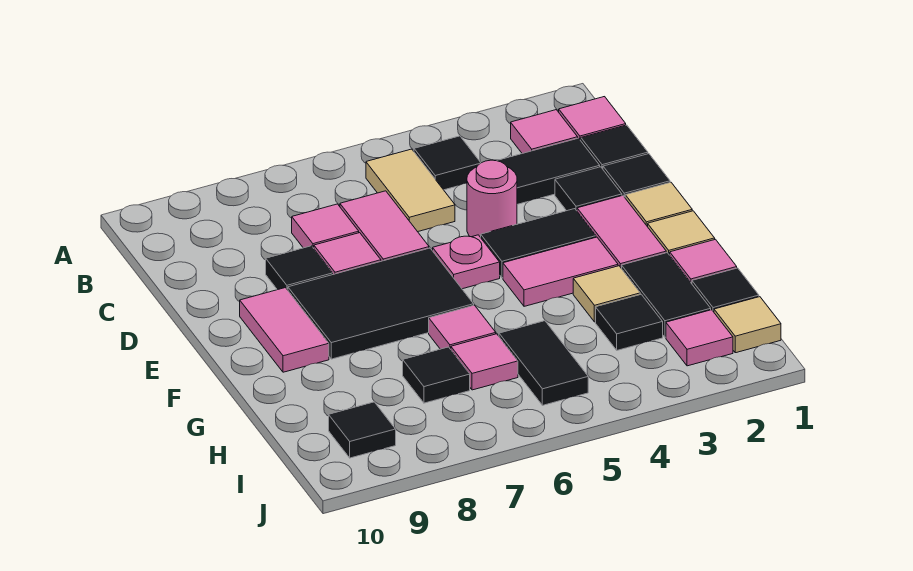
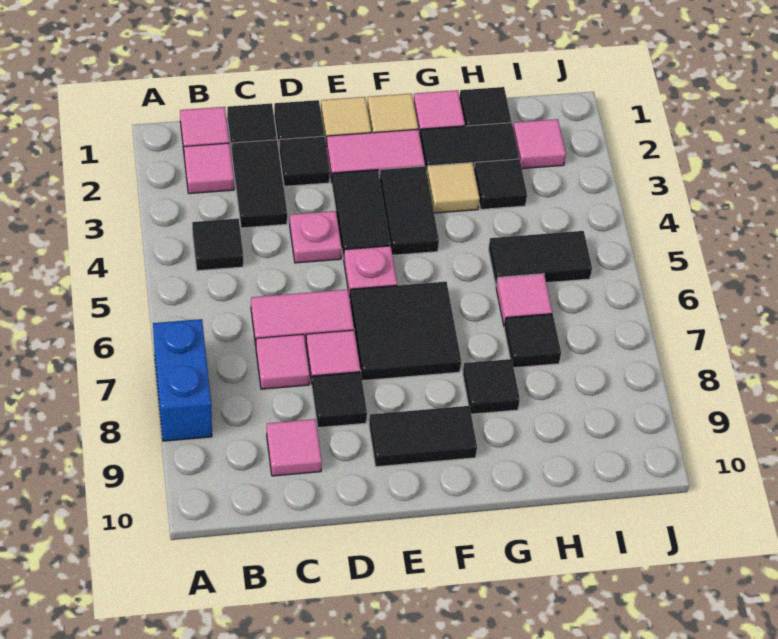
none -> blue brick A7:A8 level 1
tan tile B5:C5 level 1 -> none
pink round brick D4 level 1 -> pink plate D4 level 1
black tile E6:F8 level 1 -> black tile E6:F7 level 1
pink tile E9:F9 level 1 -> black tile E9:F9 level 1
pink tile F3:F4 level 1 -> black tile F3:F4 level 1
pink tile G6 level 1 -> pink tile C9 level 1
tan tile I1 level 1 -> none
black tile I9 level 1 -> black tile G8 level 1

